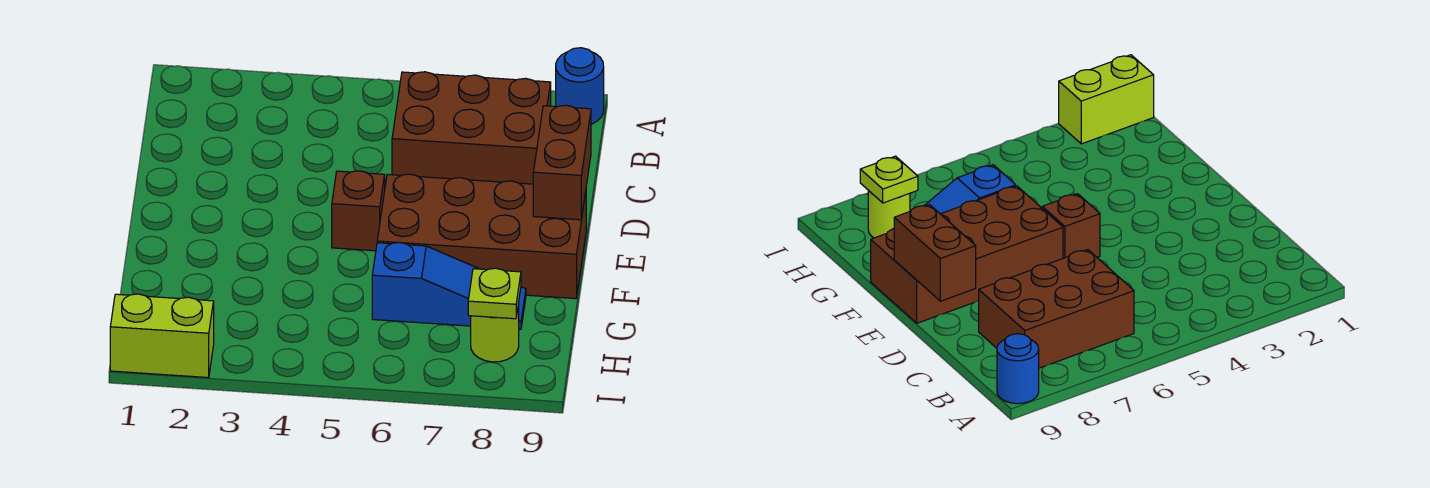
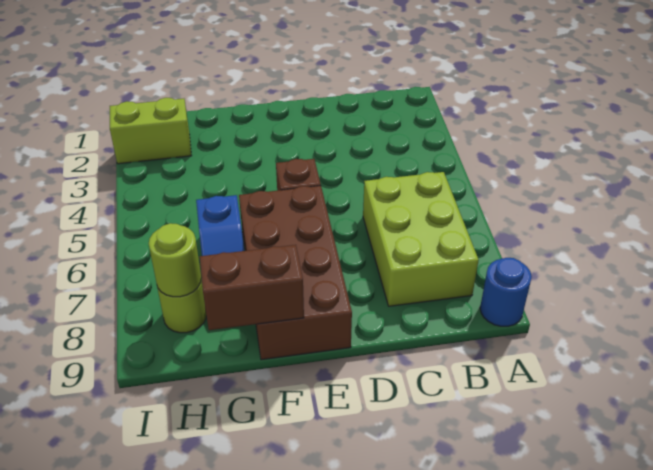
brown brick B6:C8 level 1 -> lime brick B6:C8 level 1
brown brick D9:E9 level 2 -> brown brick F9:G9 level 2
lime plate H8 level 2 -> lime round brick H8 level 2
lime brick I1:I2 level 1 -> lime brick H2:I2 level 1

